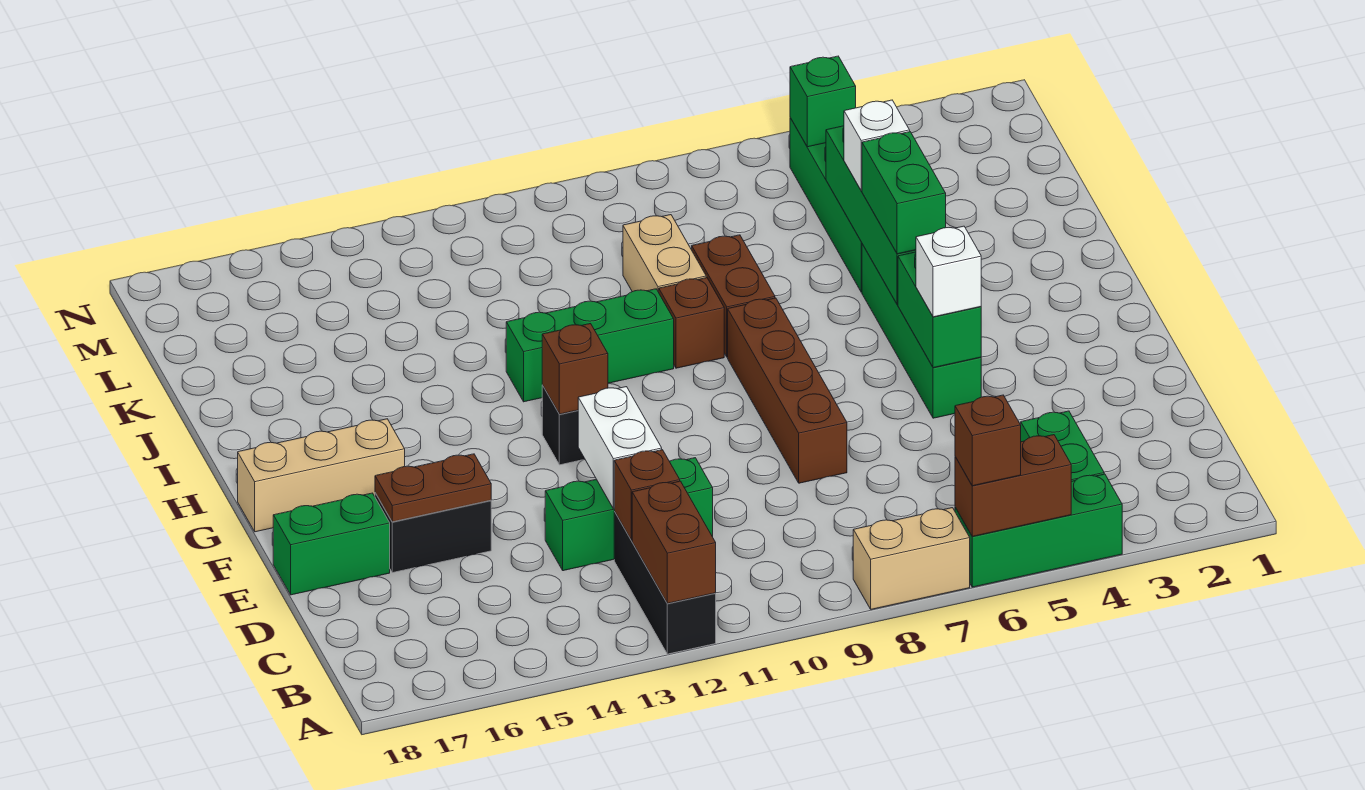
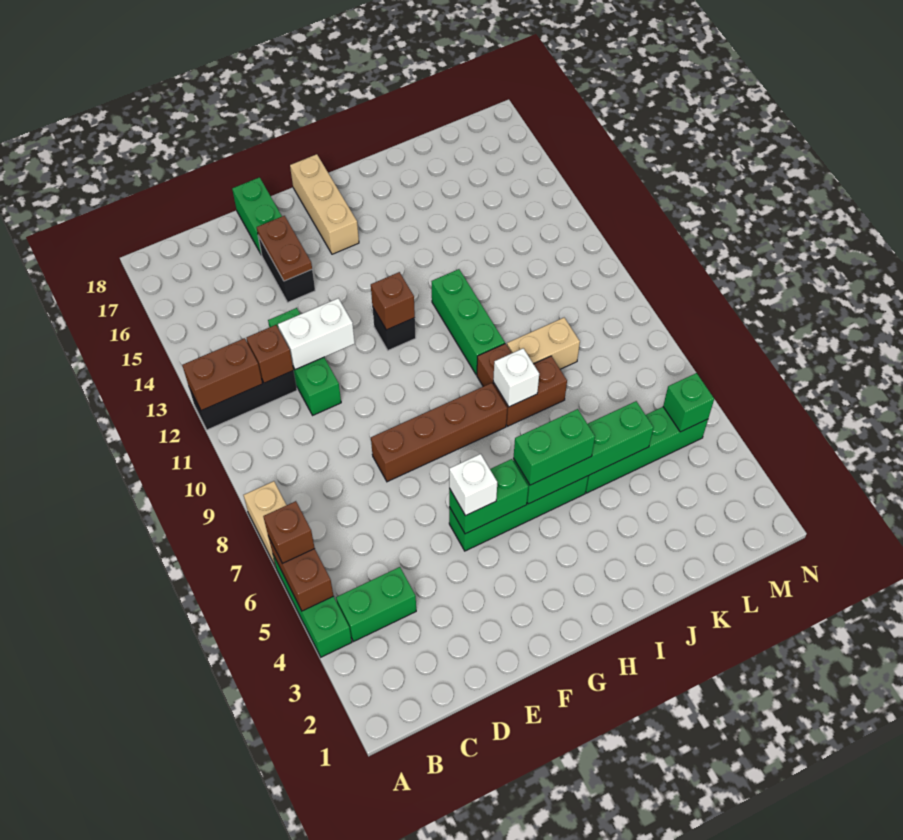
white brick J5 level 3 -> white brick I8 level 2

